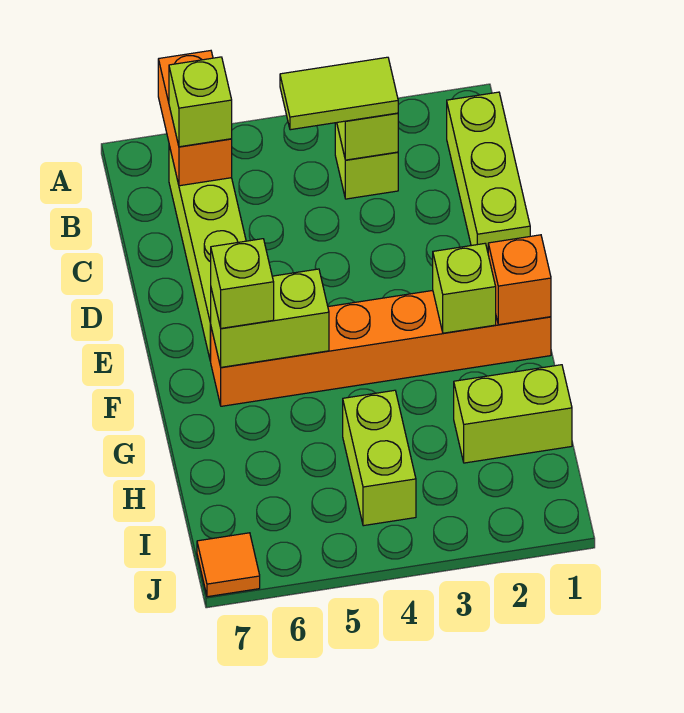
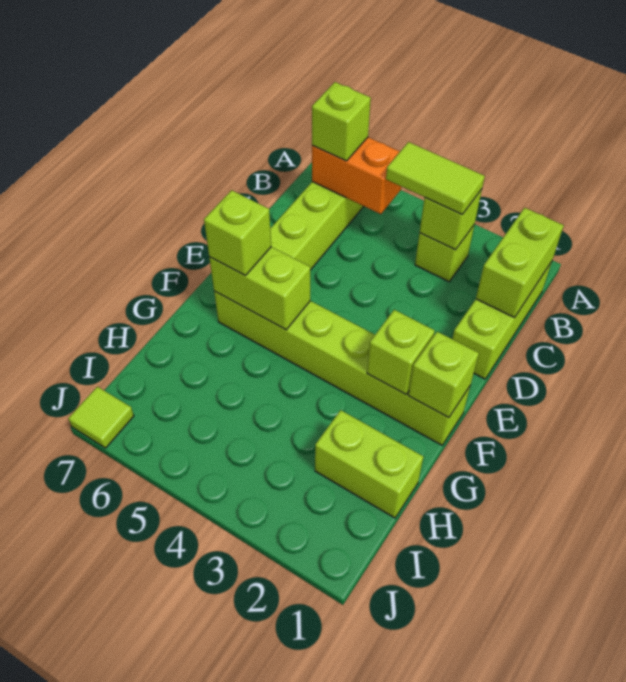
orange brick A6:B6 level 2 -> orange brick B5:B6 level 2
orange brick F1:F6 level 1 -> lime brick F1:F6 level 1
orange brick F1 level 2 -> lime brick F1 level 2
lime brick H4:I4 level 1 -> lime brick B1:C1 level 2
orange tile J7 level 1 -> lime tile J7 level 1

